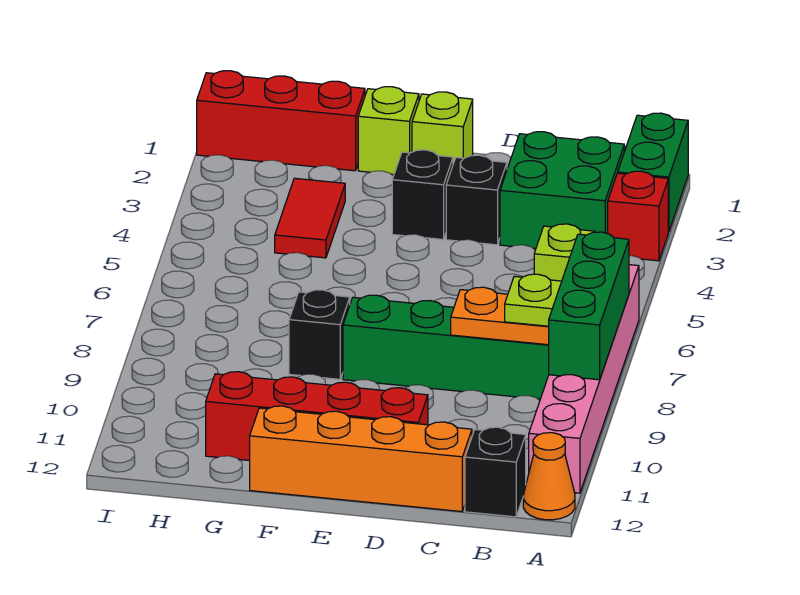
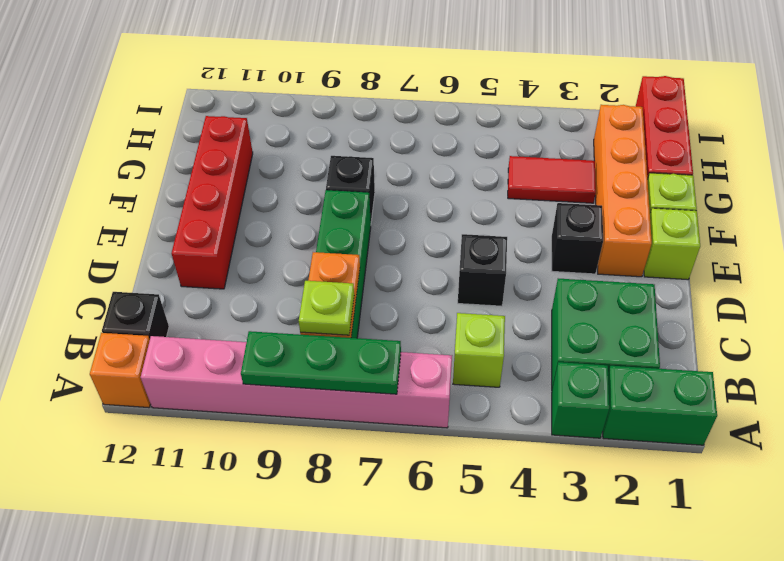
red brick A3 level 1 -> green brick A3 level 1
green brick A7:A9 level 2 -> green plate A7:A9 level 2
orange cone A12 level 1 -> orange brick A12 level 1
orange brick C12:F12 level 1 -> orange brick E2:H2 level 1
black brick D3 level 1 -> black brick D5 level 1

